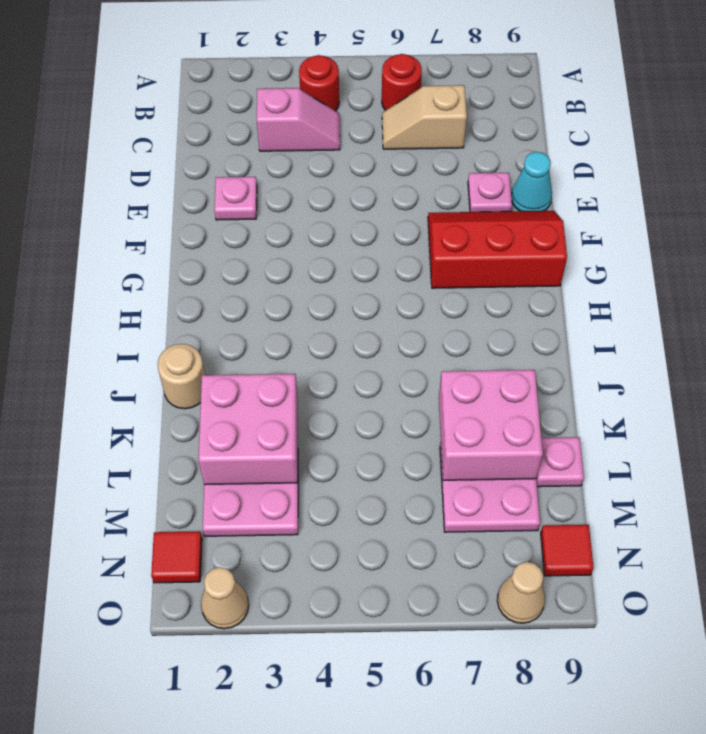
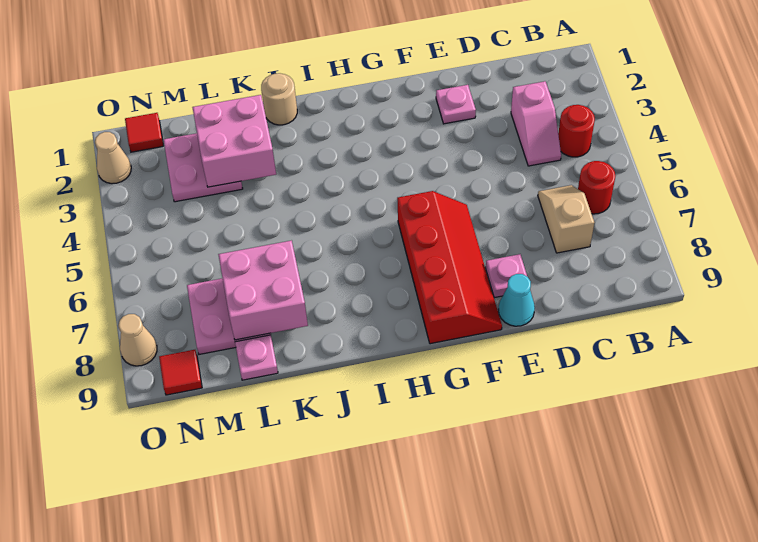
red slope F7:G9 level 1 top G -> red slope F6:G9 level 1 top G

